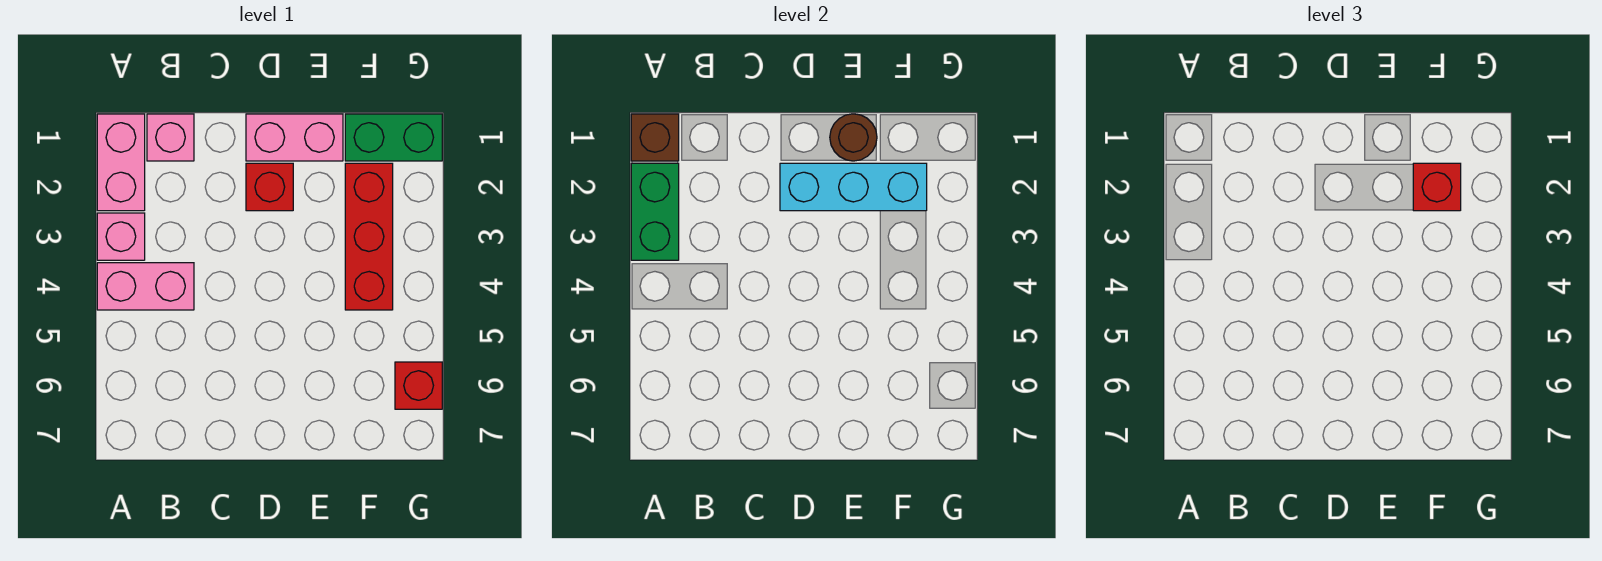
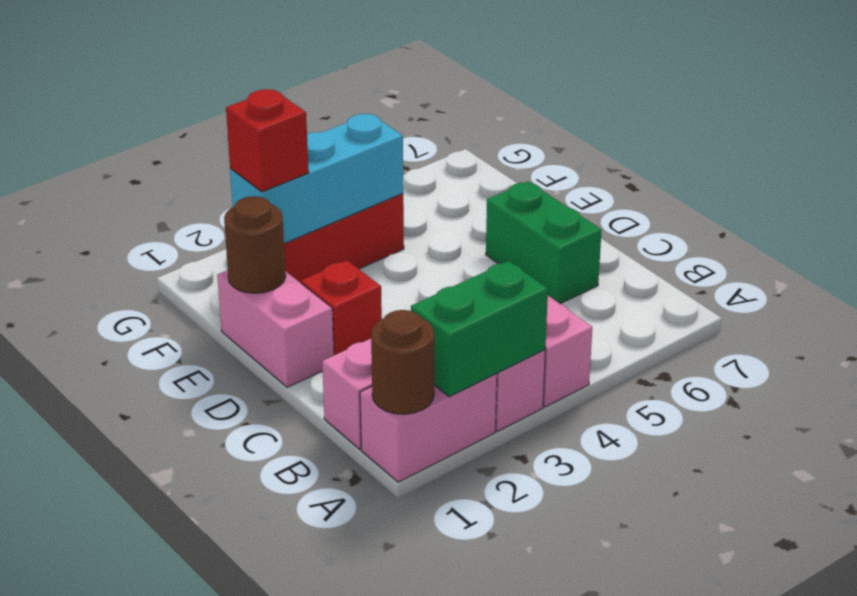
brown brick A1 level 2 -> brown round brick A1 level 2
cyan brick D2:F2 level 2 -> cyan brick F2:F4 level 2
green brick F1:G1 level 1 -> green brick C6:D6 level 1
red brick G6 level 1 -> none

